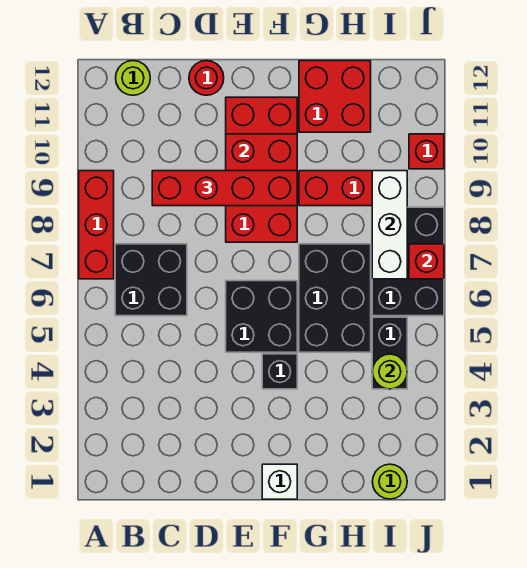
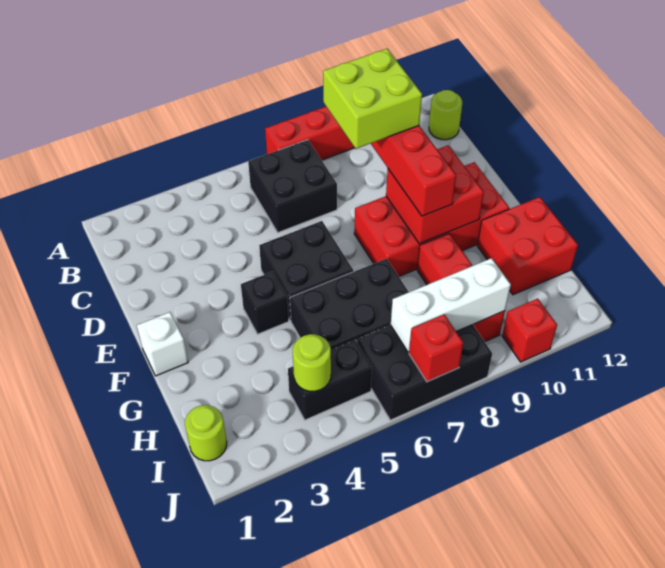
none -> lime brick C8:D9 level 4
red round brick D12 level 1 -> none

